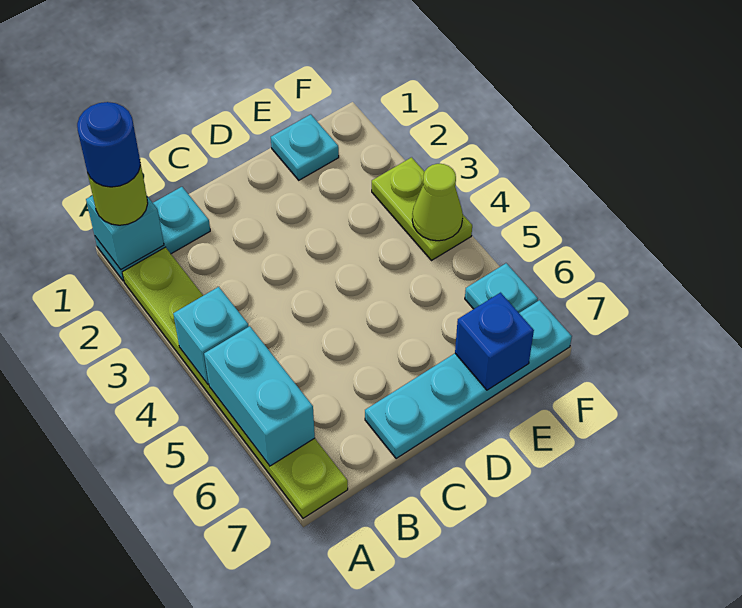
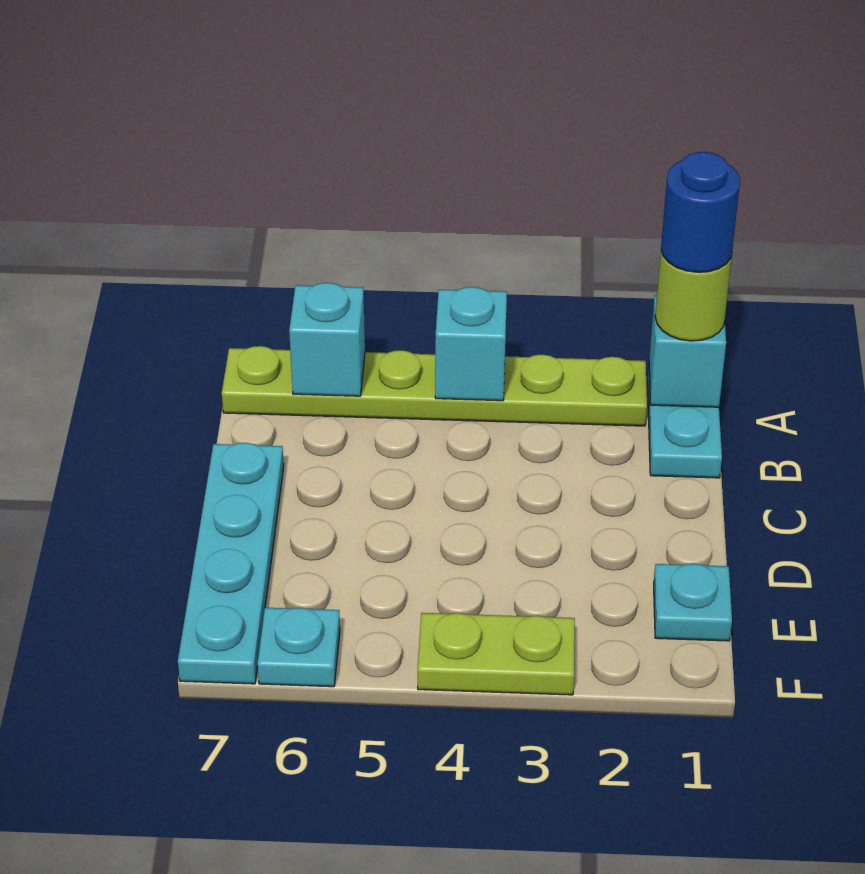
cyan brick A5:A6 level 2 -> cyan brick A6 level 2
blue brick E7 level 2 -> none
lime cone F4 level 2 -> none

